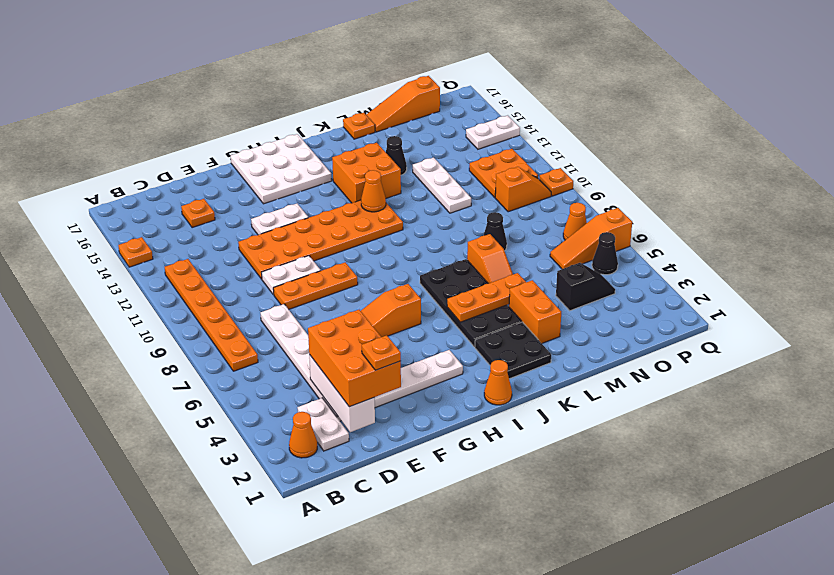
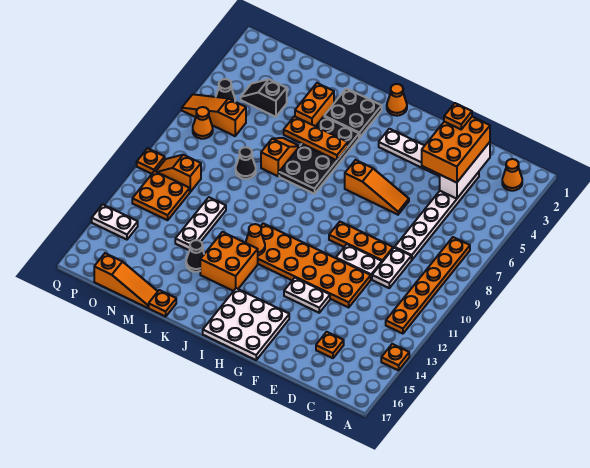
white plate C2:C3 level 1 -> white plate D9:D10 level 1
orange slope O6:Q6 level 1 top Q -> orange slope O6:Q6 level 1 top O

